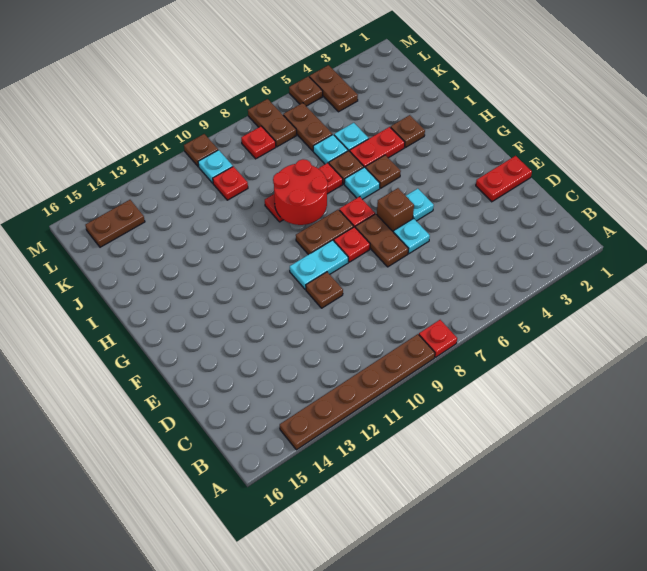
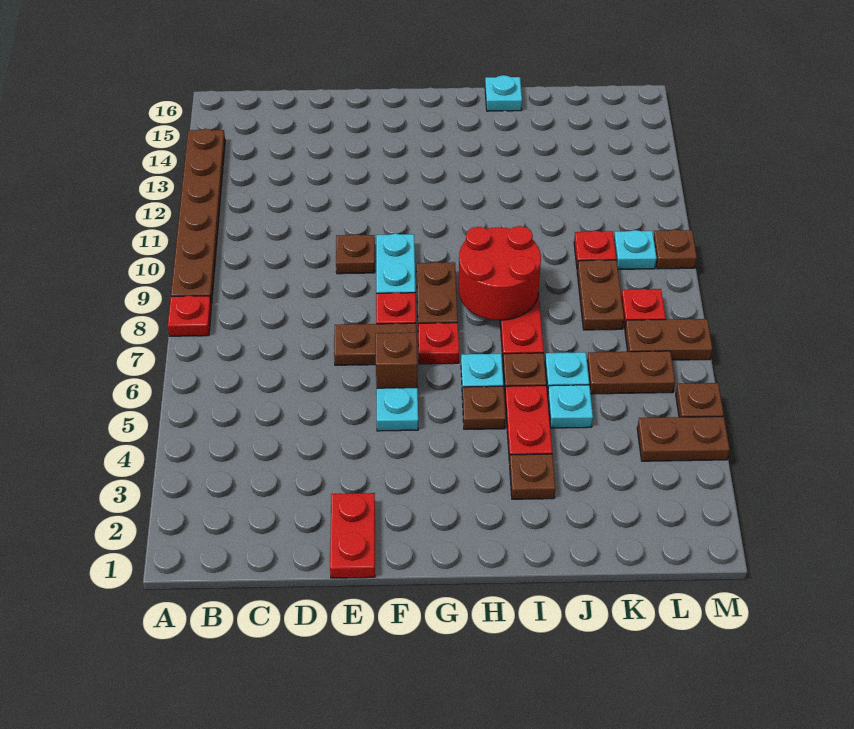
cyan plate E6 level 1 -> cyan plate I16 level 1
brown plate L14:L15 level 1 -> brown plate K8:K9 level 1

